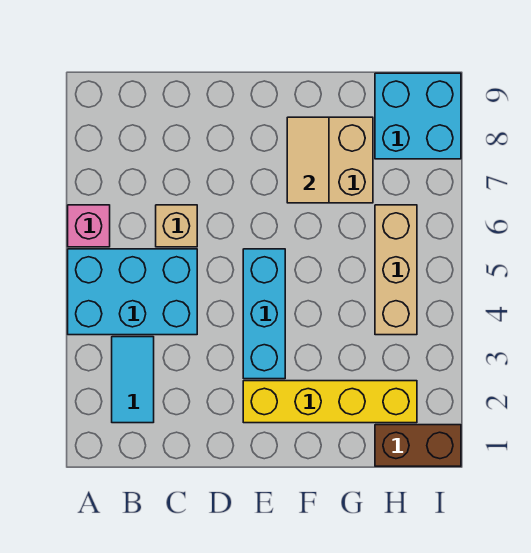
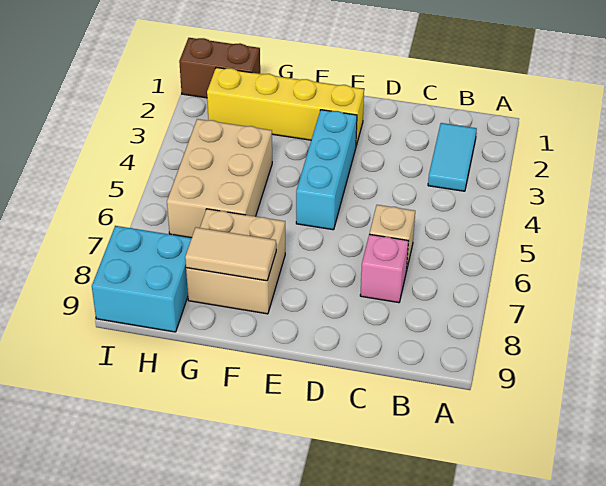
cyan brick A4:C5 level 1 -> none
pink brick A6 level 1 -> pink brick C7 level 1
tan tile F7:F8 level 2 -> tan tile F8:G8 level 2
tan brick H4:H6 level 1 -> tan brick G4:H6 level 1

